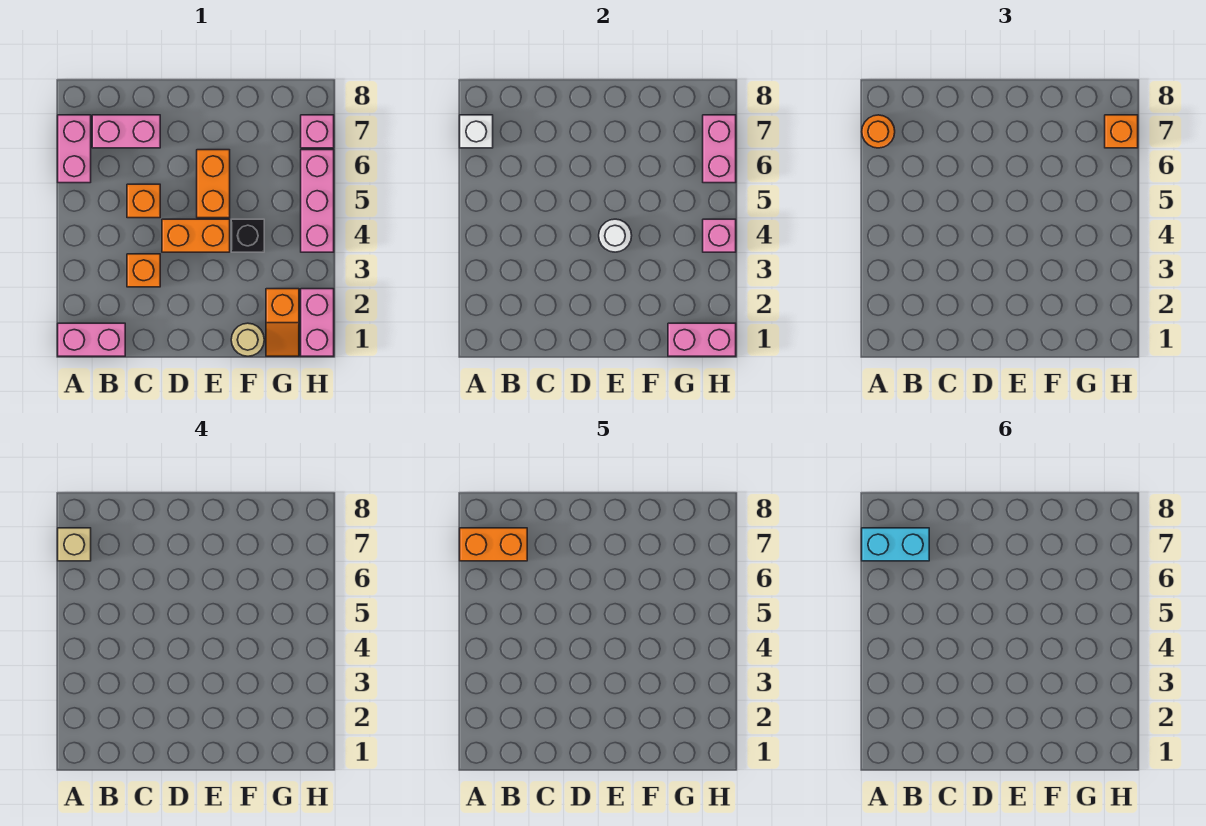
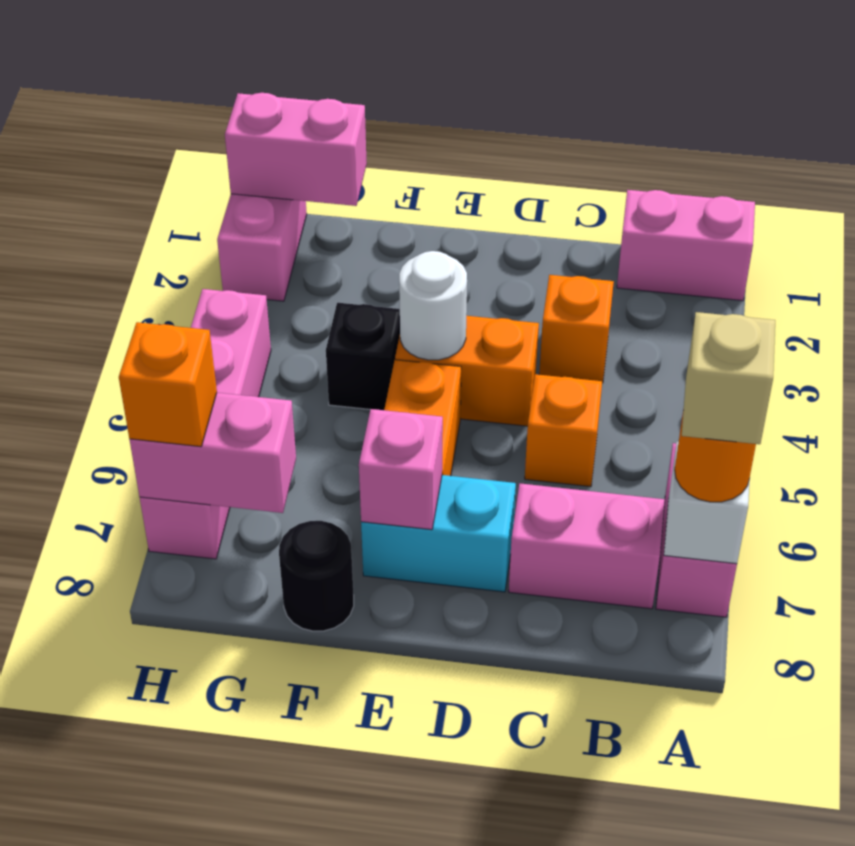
orange brick A7:B7 level 5 -> none
cyan brick A7:B7 level 6 -> cyan brick D7:E7 level 1
tan round brick F1 level 1 -> none
none -> black round brick F8 level 1
orange slope G1:G2 level 1 top 2 -> none
pink brick H4 level 2 -> pink brick E7 level 2
pink brick H6:H7 level 2 -> pink brick G7:H7 level 2

